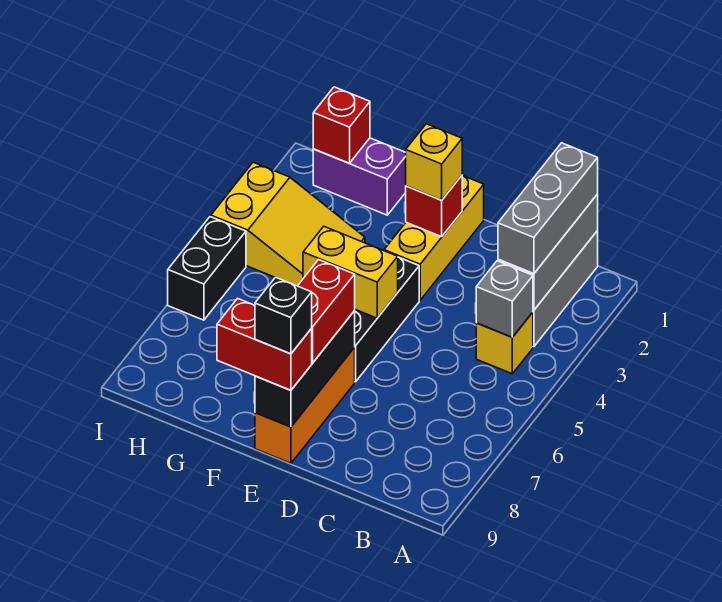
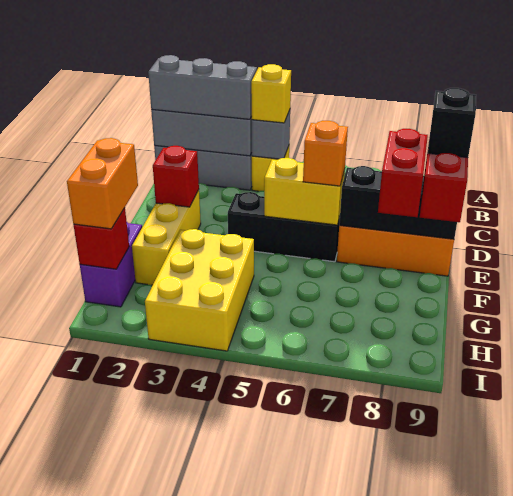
yellow brick E1:E3 level 1 -> yellow brick E2:G2 level 1
yellow brick E2 level 3 -> yellow brick B4 level 3
yellow brick E5:F5 level 2 -> yellow brick E5:E6 level 2
none -> orange brick E6 level 3
red brick E7:E8 level 3 -> red brick E8:F8 level 3
none -> orange brick G1:H1 level 3
yellow slope G3:I4 level 1 top I -> yellow brick G3:I4 level 1
black brick I5:I6 level 1 -> none

